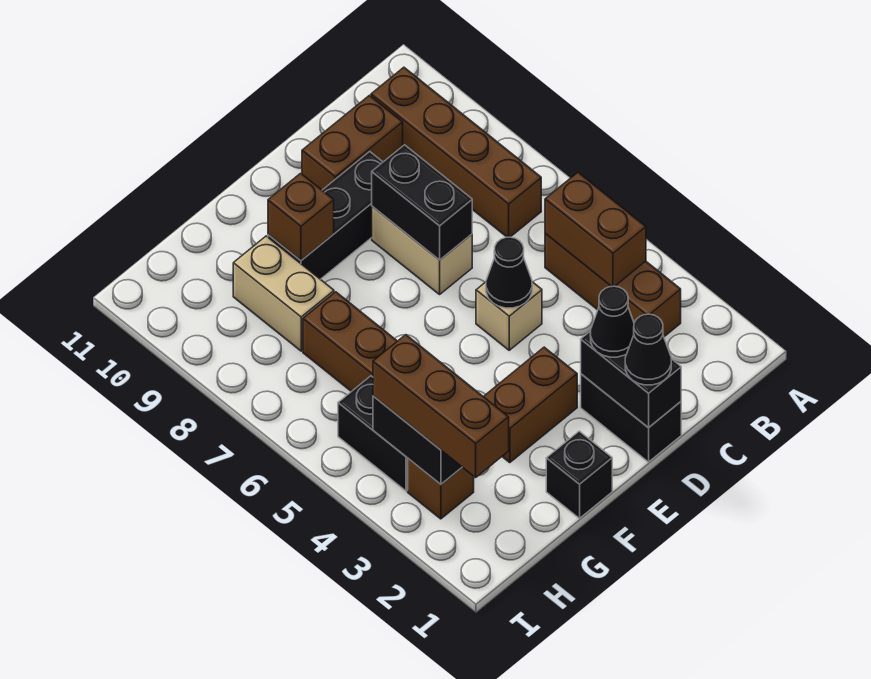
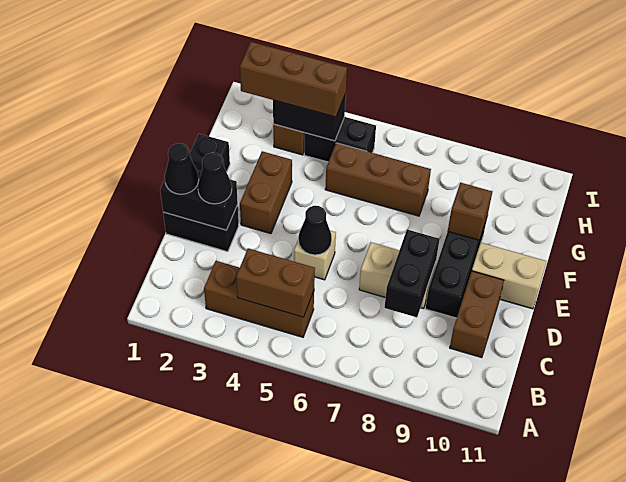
brown brick B7:B10 level 1 -> none
black brick D7:D8 level 2 -> black brick C8:D8 level 2
tan brick G8:G9 level 1 -> tan brick E10:E11 level 1

